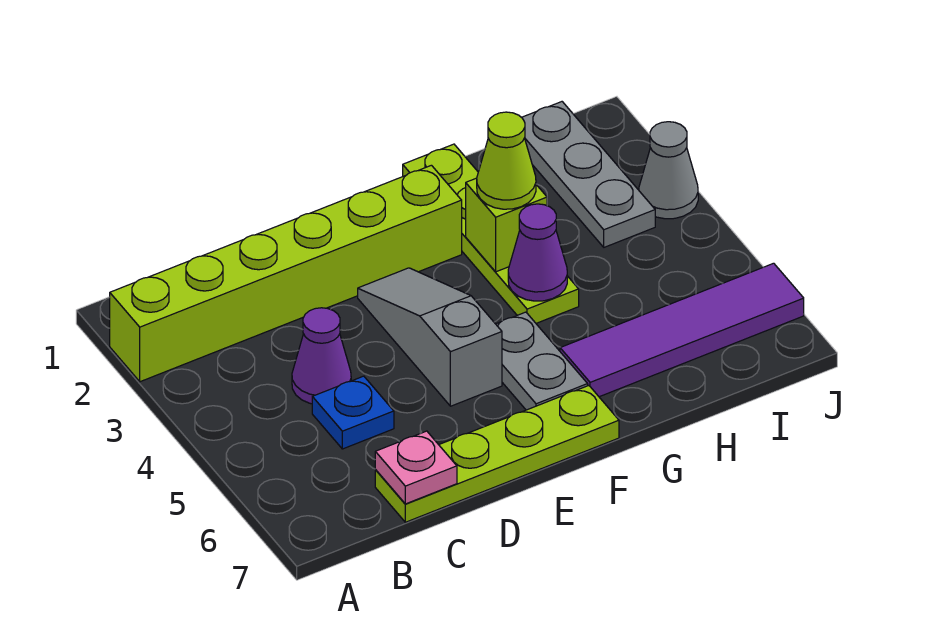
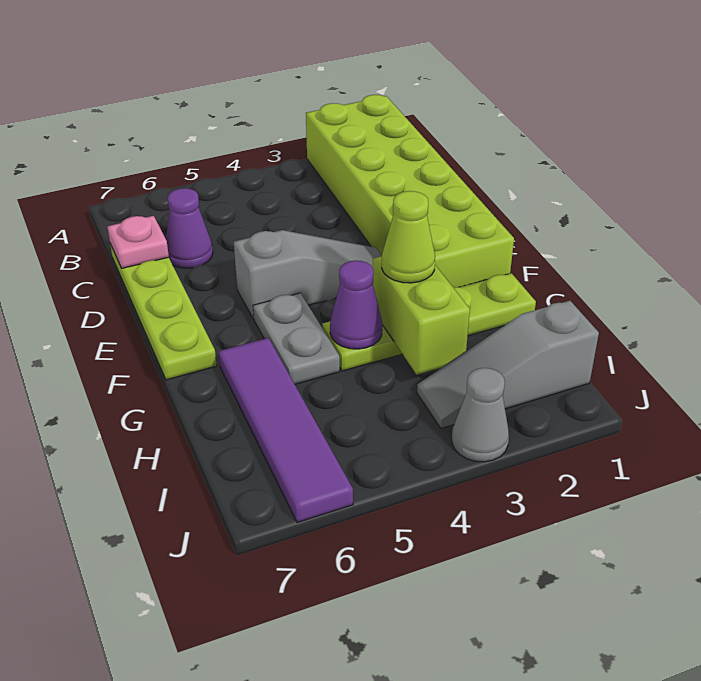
lime brick A2:F2 level 1 -> lime brick A1:F2 level 1
purple cone C4 level 1 -> purple cone C6 level 1
blue plate C5 level 1 -> none
grey plate F5:F6 level 1 -> grey plate F5:G5 level 1
lime brick G3 level 2 -> lime brick G3:H3 level 2
grey plate I1:I3 level 1 -> grey slope I1:I3 level 1 top 1

